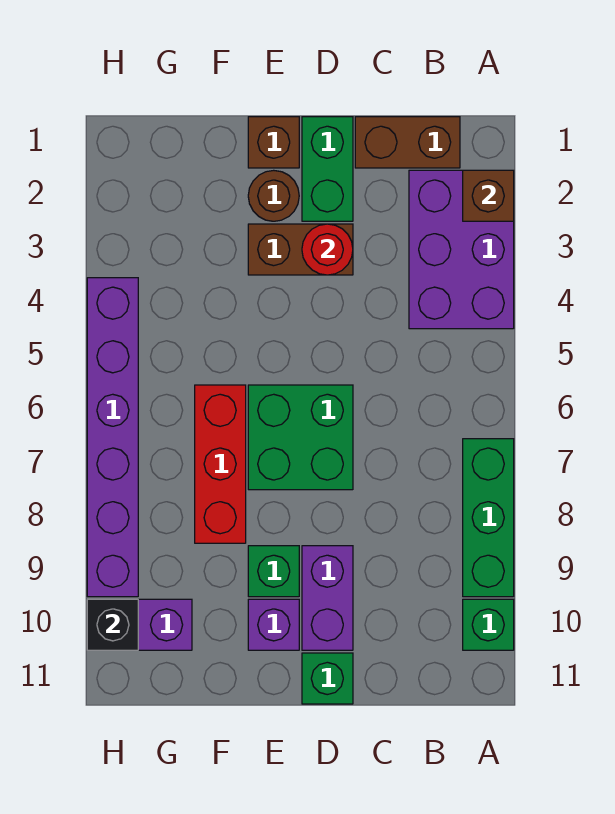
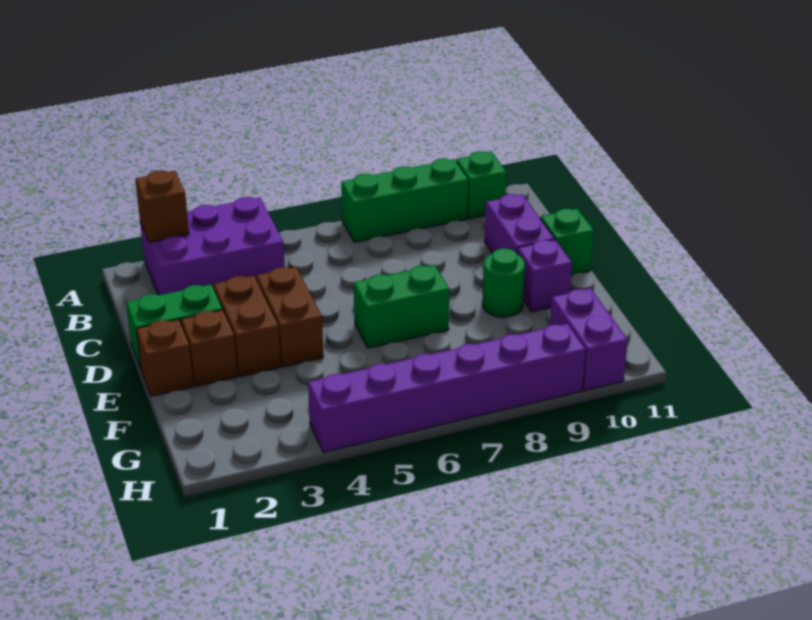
brown brick B1:C1 level 1 -> brown brick D4:E4 level 1
red round brick D3 level 2 -> none
green brick D6:E7 level 1 -> green brick E6:E7 level 1
purple brick D9:D10 level 1 -> purple brick C10:D10 level 1
brown round brick E2 level 1 -> brown brick E2 level 1
green brick E9 level 1 -> green round brick E9 level 1
red brick F6:F8 level 1 -> none
black brick H10 level 2 -> none

